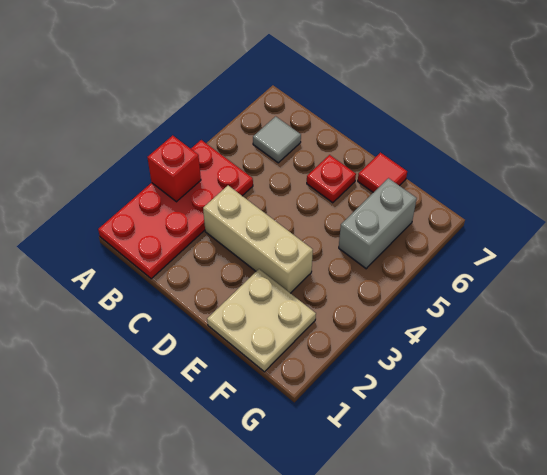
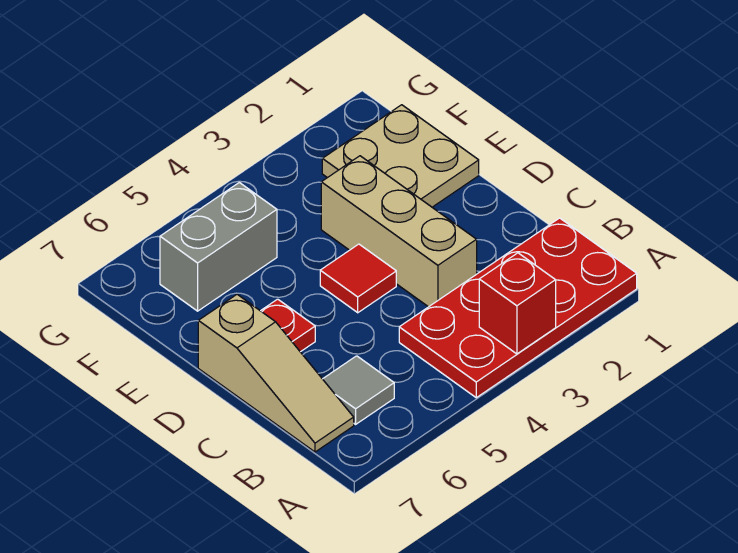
none -> tan slope B7:D7 level 1 top D
red tile E7 level 1 -> red tile D4 level 1

